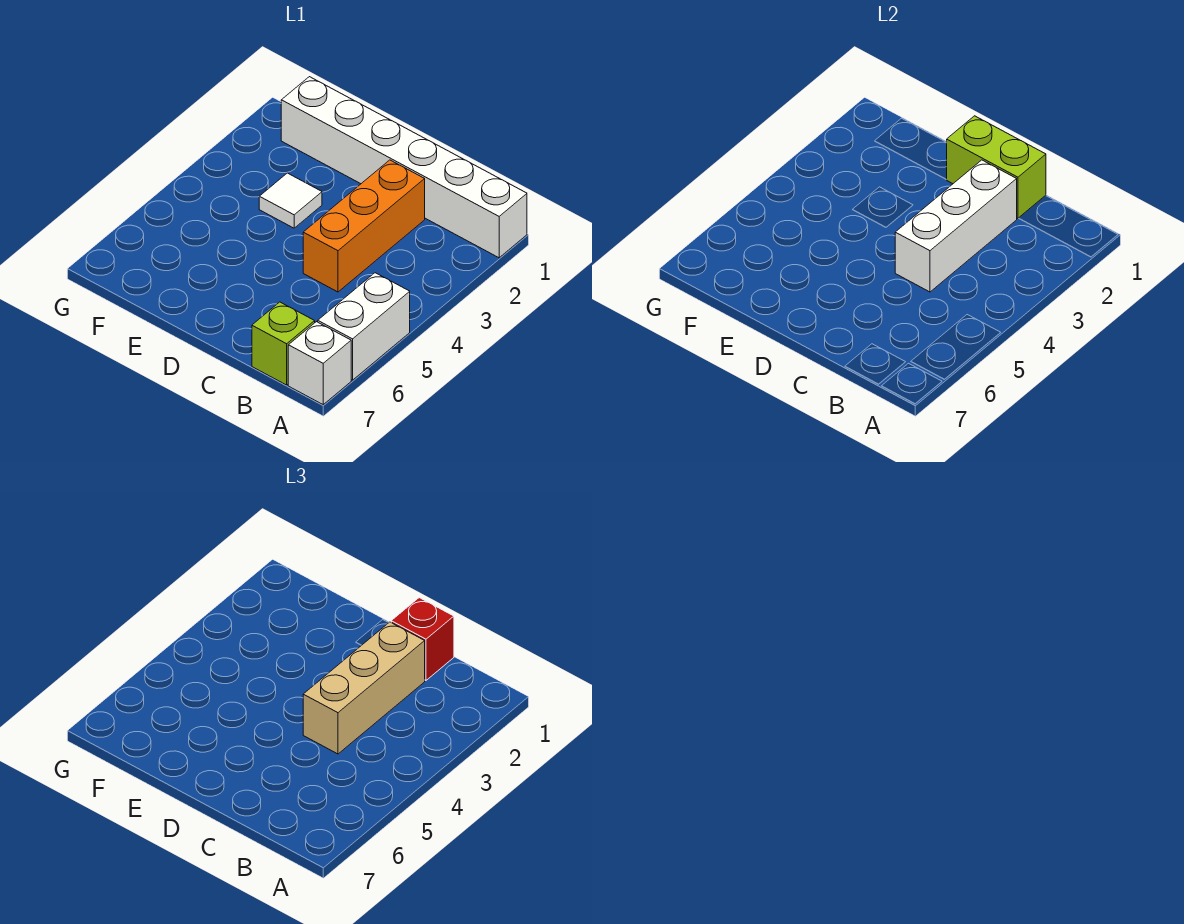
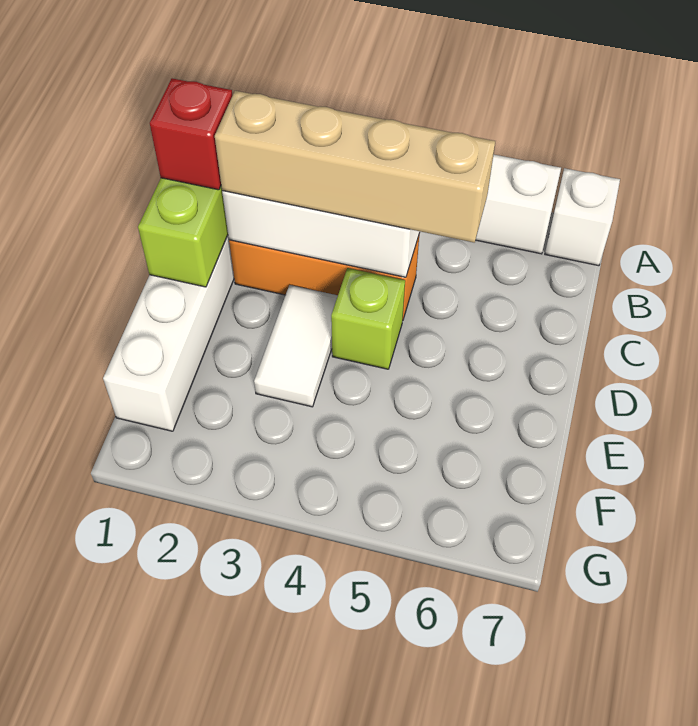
lime brick B7 level 1 -> lime brick D4 level 1
tan brick C2:C4 level 3 -> tan brick C2:C5 level 3
white tile E3 level 1 -> white tile D3:E3 level 1

